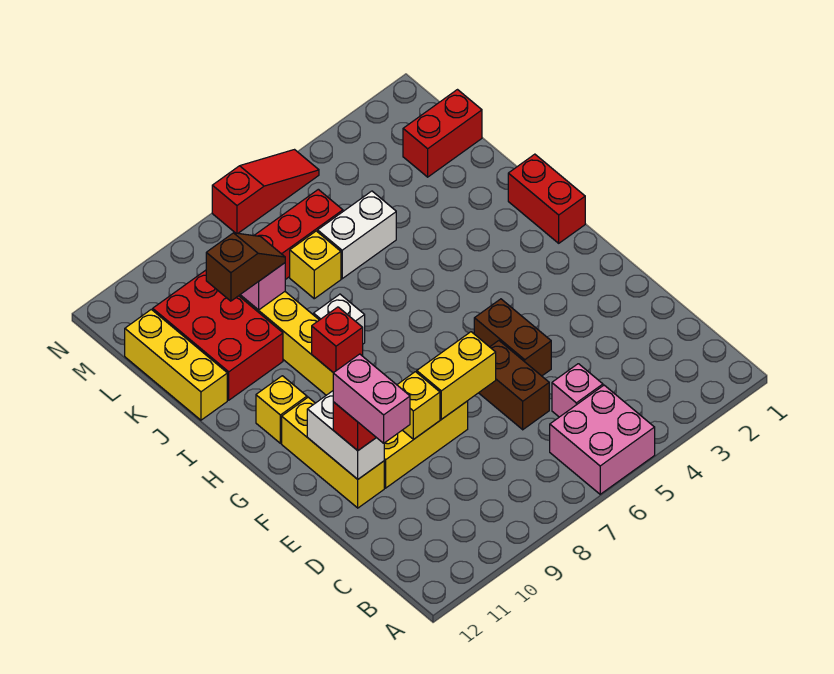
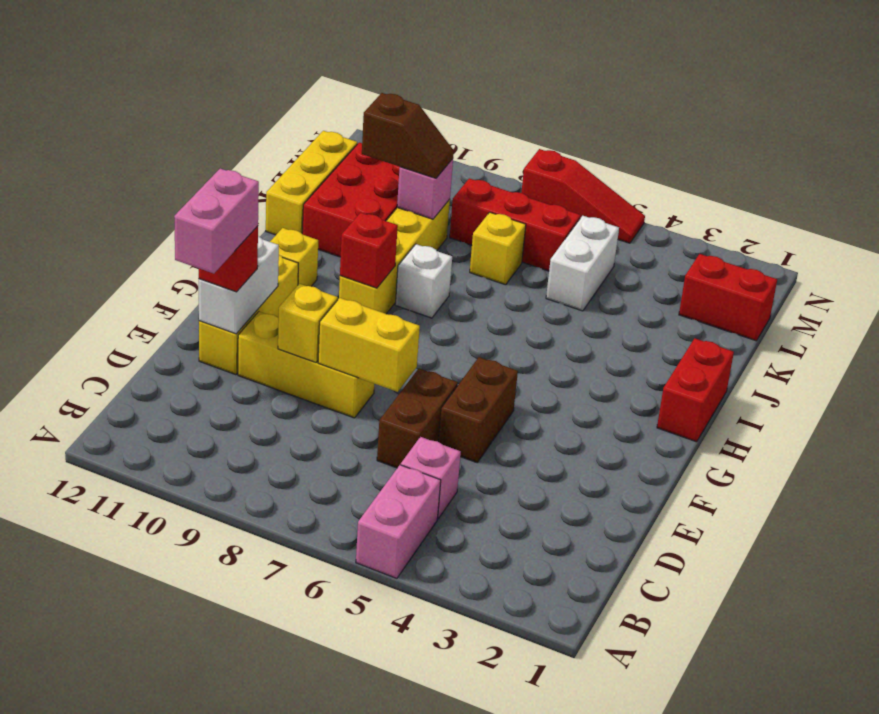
pink brick A5:B6 level 1 -> pink brick A5:B5 level 1
white brick K5:K6 level 1 -> white brick K5:L5 level 1

